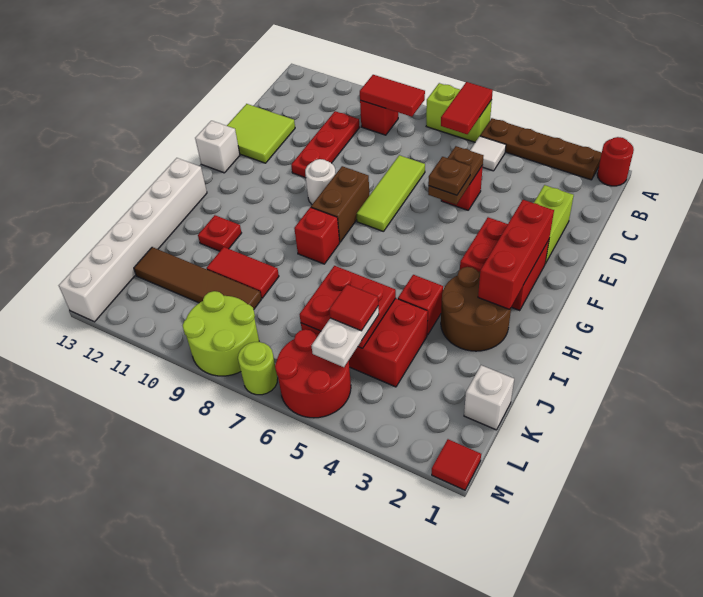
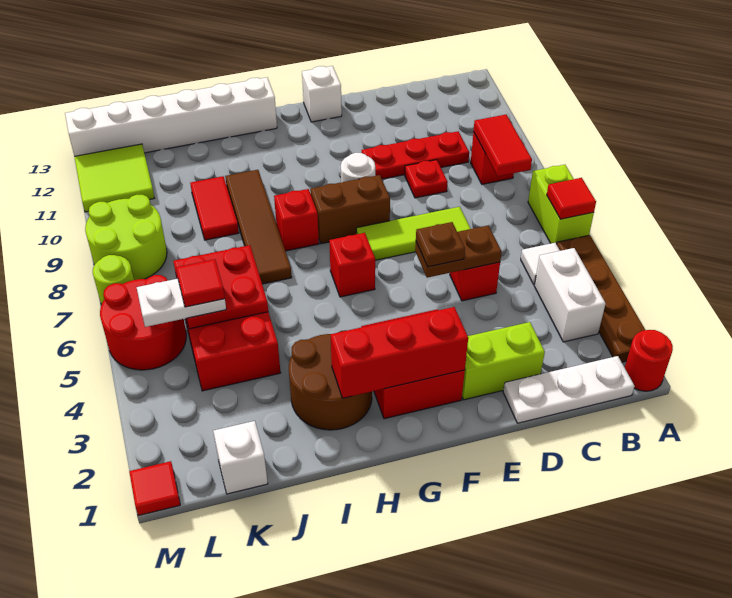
red tile A6:B6 level 2 -> red tile A6 level 2
none -> white plate B1:D1 level 1
none -> white brick B3:B4 level 1
lime tile D12:E13 level 1 -> lime tile L11:M12 level 1
red brick I4 level 1 -> red brick G6 level 1
red plate I11 level 1 -> red plate D9 level 1
brown tile K9:K12 level 1 -> brown tile I7:I10 level 1

